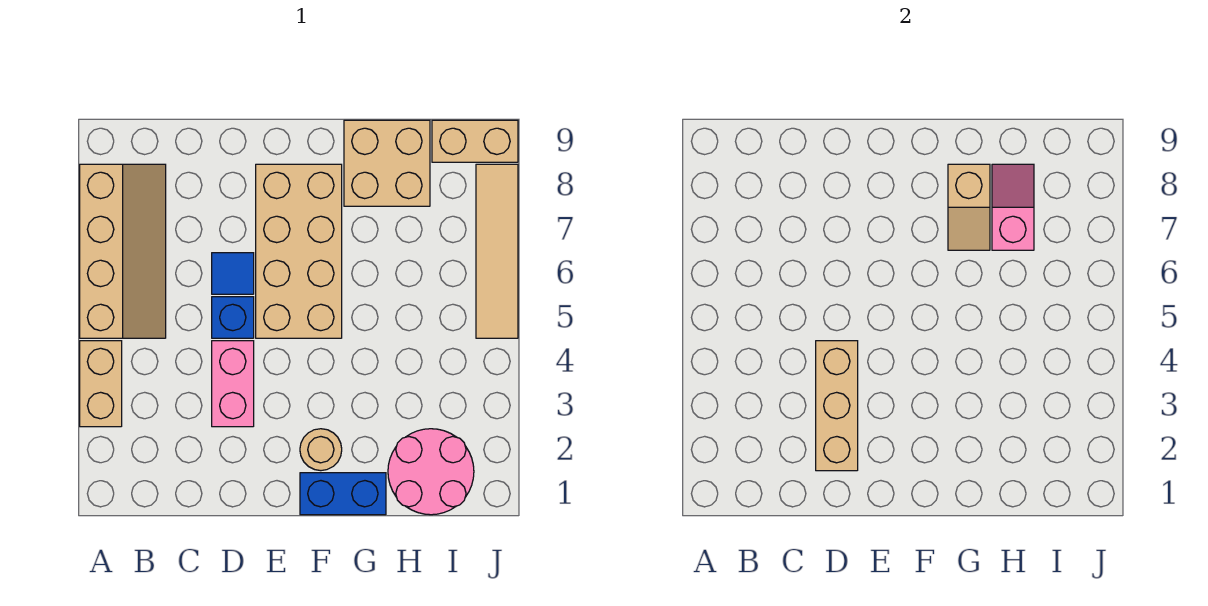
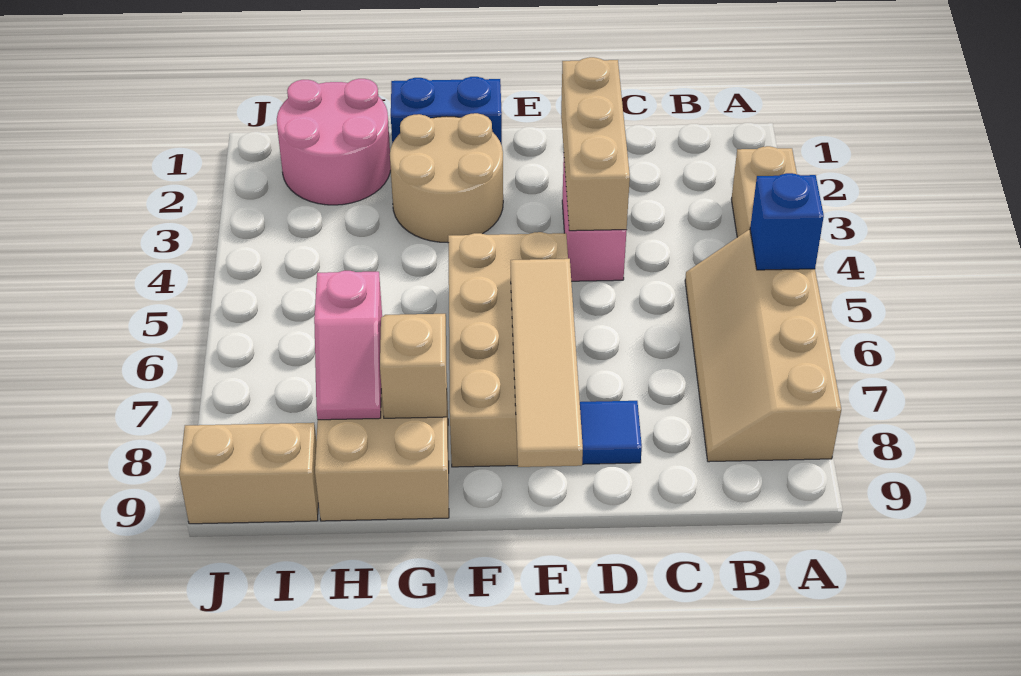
blue brick D5 level 1 -> blue brick A5 level 2
blue tile D6 level 1 -> blue tile D8 level 1
tan round brick F2 level 1 -> tan round brick F2:G3 level 1
tan tile J5:J8 level 1 -> tan tile E6:E9 level 2

